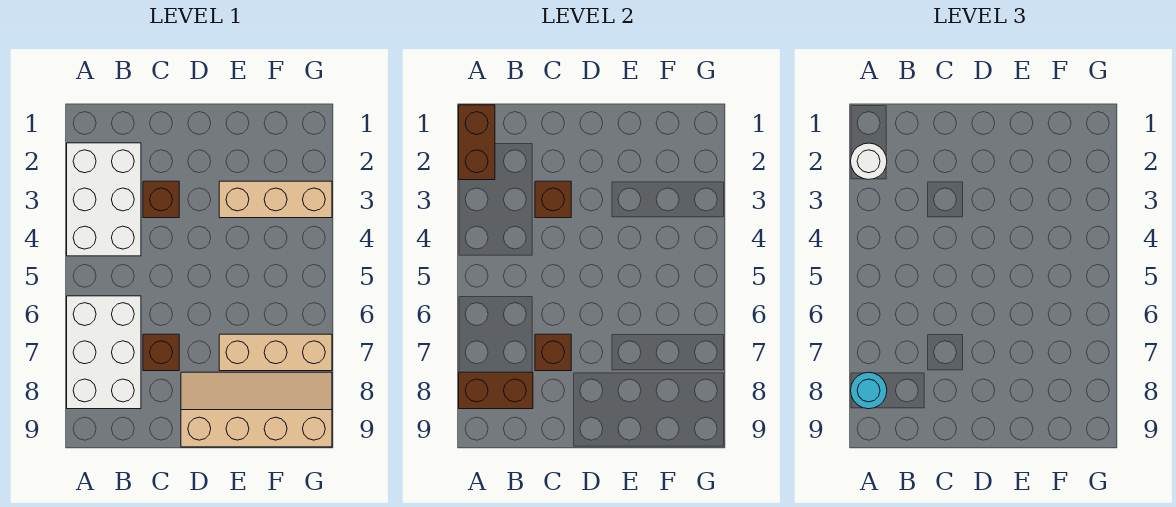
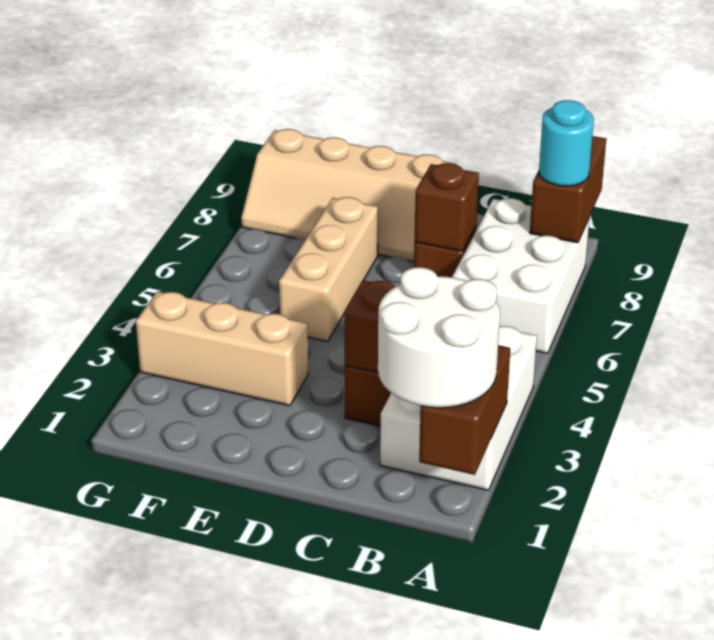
white round brick A2 level 3 -> white round brick A1:B2 level 3
brown brick A8:B8 level 2 -> brown brick A8:A9 level 2
tan brick E7:G7 level 1 -> tan brick E5:E7 level 1

